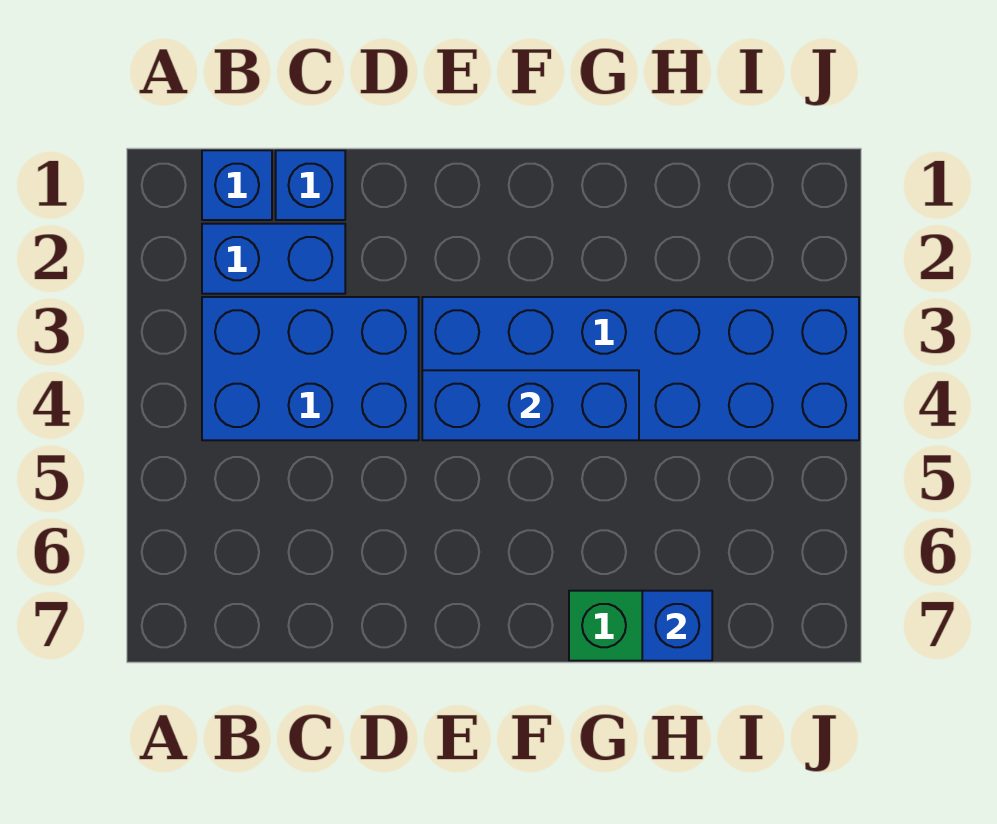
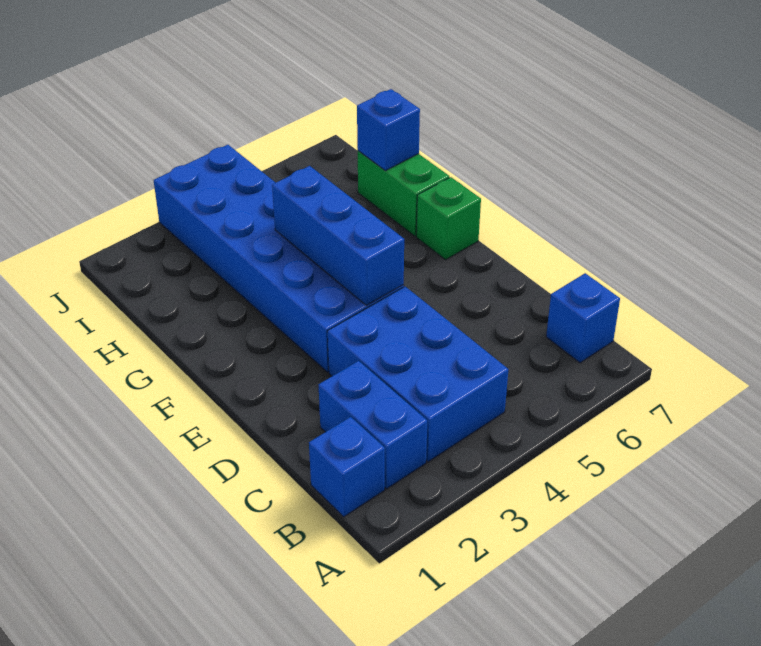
blue brick C1 level 1 -> blue brick B7 level 1
none -> green brick F7 level 1

